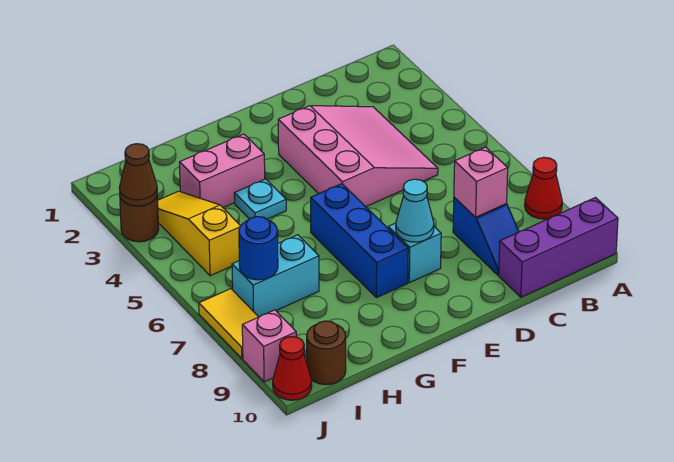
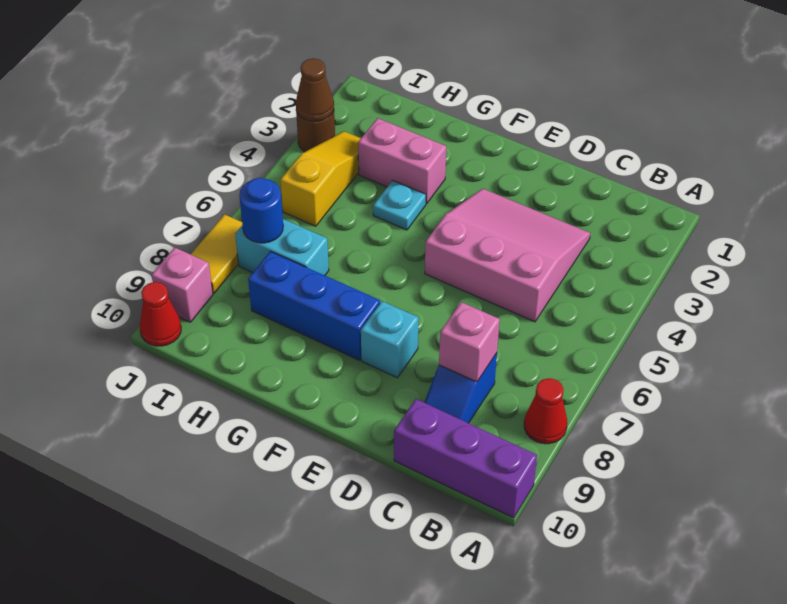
pink slope C3:E5 level 1 top E -> pink slope C3:E5 level 1 top 5
cyan cone E8 level 2 -> none
blue brick F6:F8 level 1 -> blue brick F8:H8 level 1
brown round brick I10 level 1 -> none

